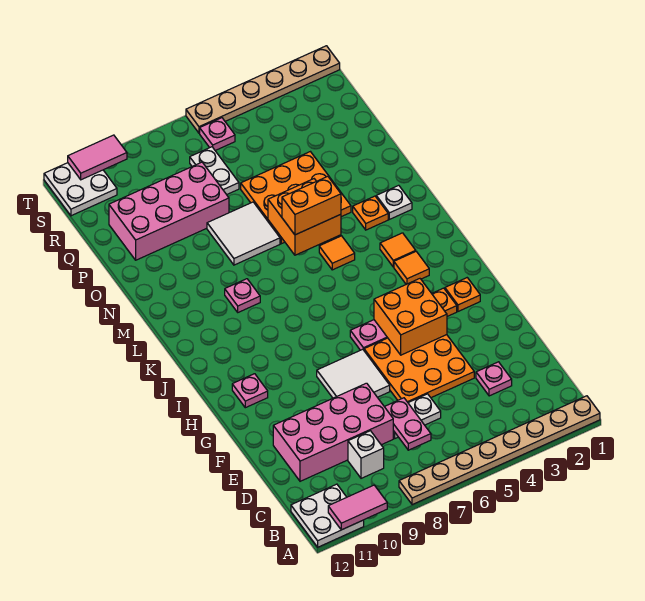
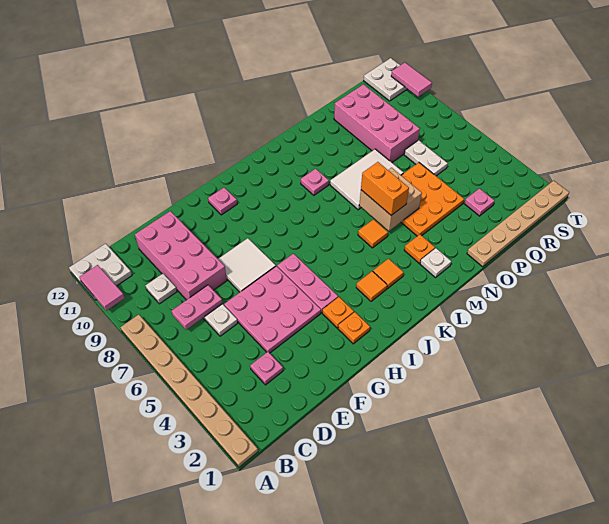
white brick C9 level 1 -> white plate C9 level 1
orange plate E4:G6 level 1 -> pink plate E4:G6 level 1
orange brick G4:H5 level 2 -> none
orange brick M5:N6 level 2 -> tan brick M5:N6 level 2
white tile N7:O8 level 1 -> white tile M7:O8 level 1
white plate Q7:R7 level 1 -> white plate Q6:Q7 level 1
pink plate S6 level 1 -> pink plate Q3 level 1
tan plate T1:T6 level 1 -> tan plate O1:T1 level 1

